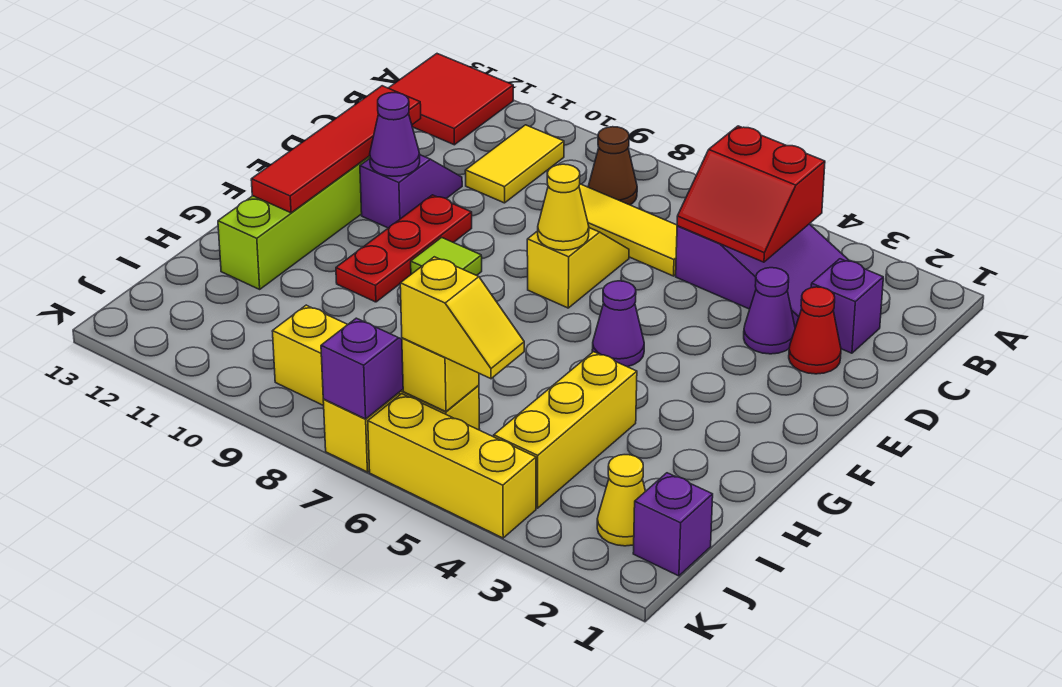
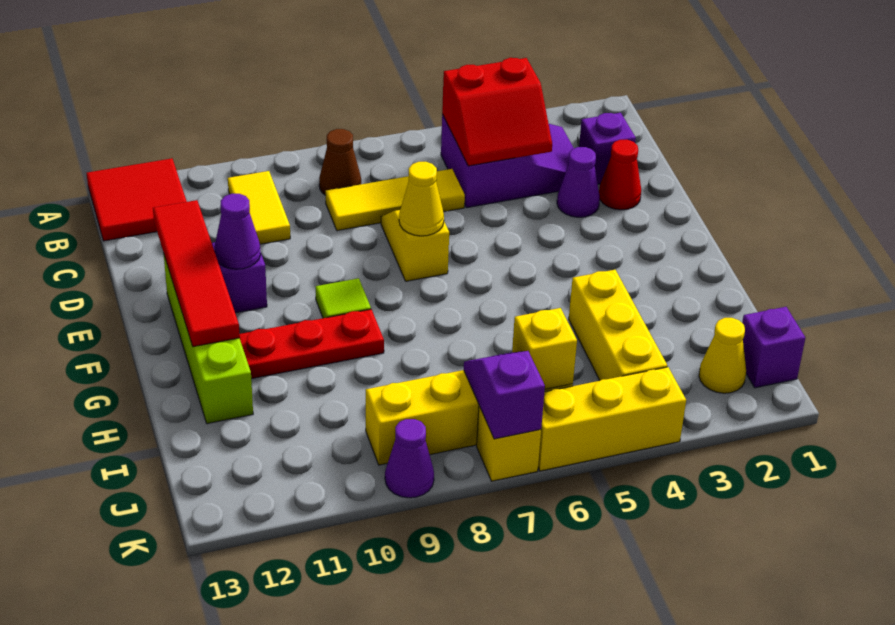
red plate E10:G10 level 1 -> red plate G9:G11 level 1
purple cone F5 level 1 -> purple cone K9 level 1
yellow slope J5:J6 level 3 top 6 -> none

